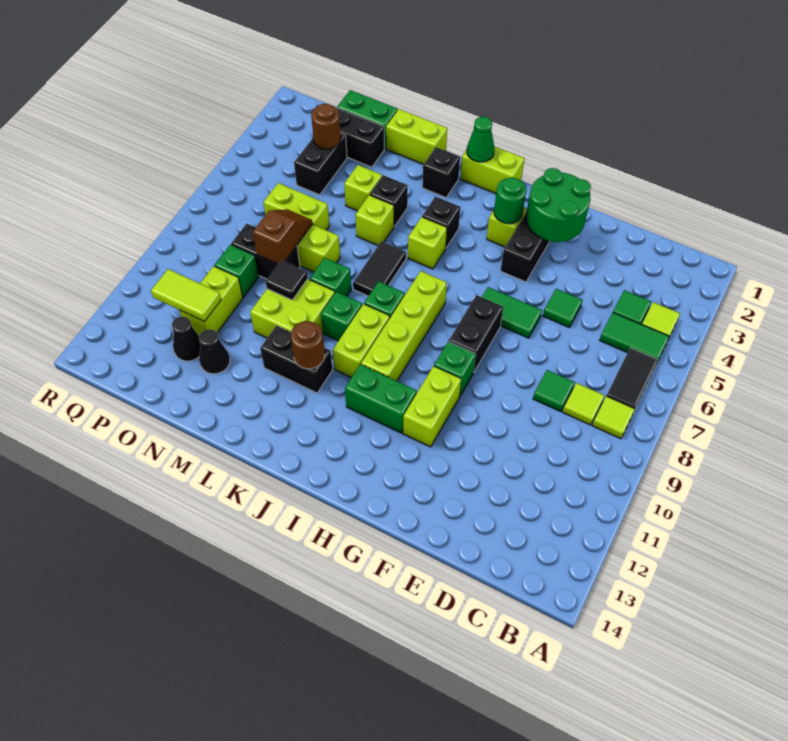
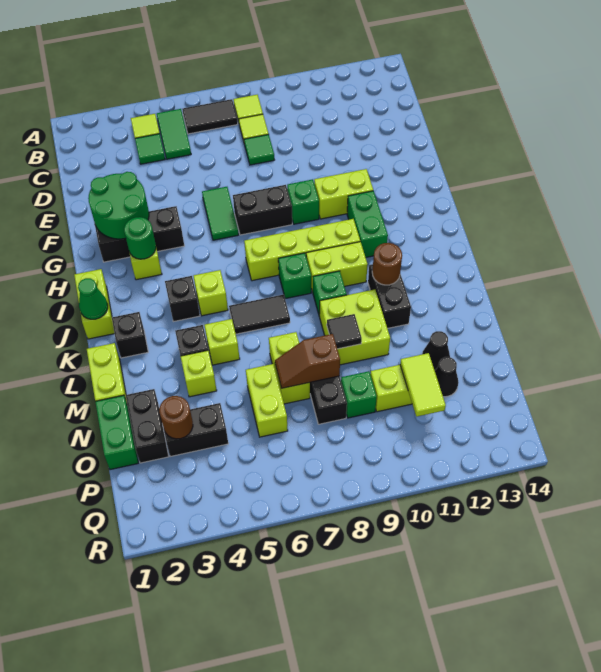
green tile E5 level 1 -> none
green brick L8 level 1 -> none

